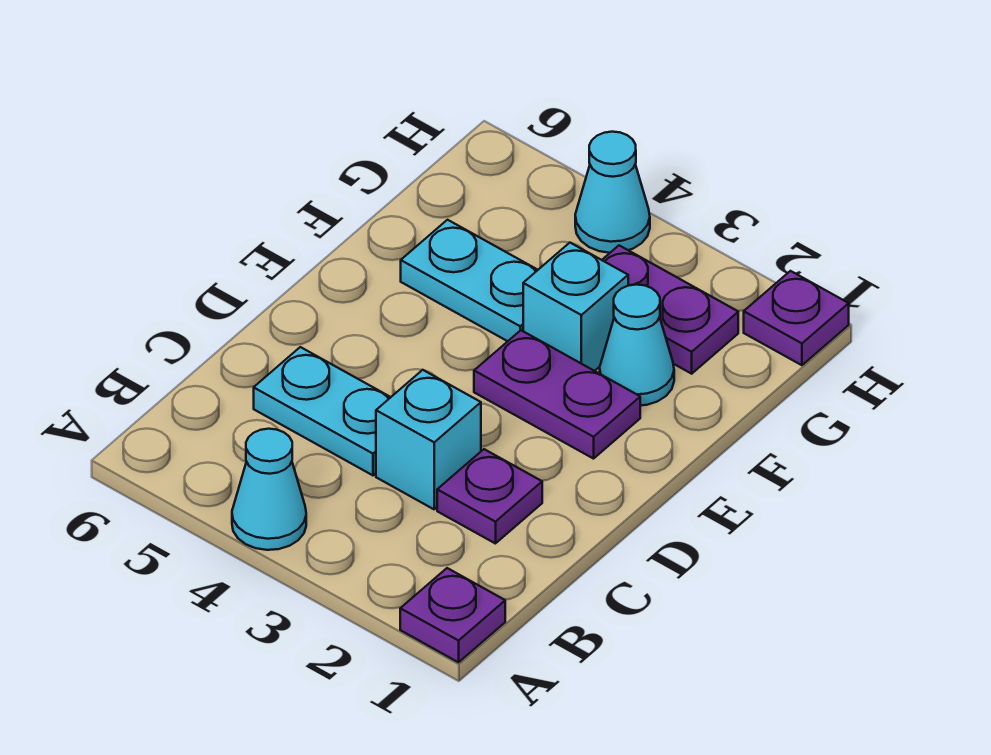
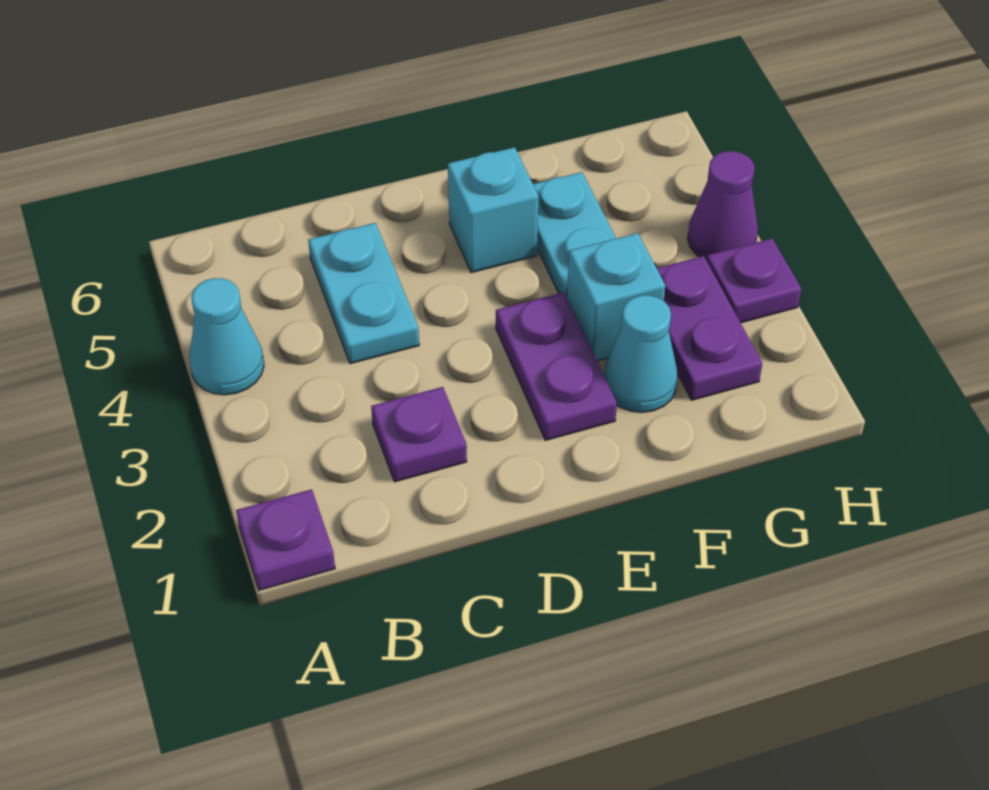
cyan brick C3 level 1 -> cyan brick E5 level 1
purple plate H1 level 1 -> purple plate H3 level 1
cyan cone H4 level 1 -> purple cone H4 level 1

